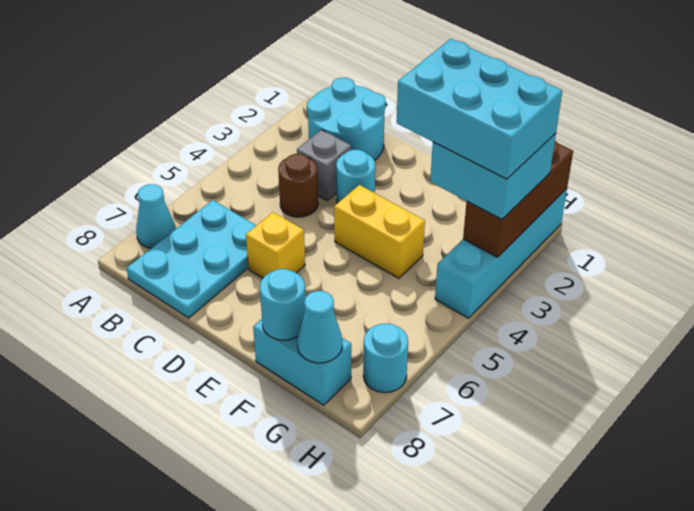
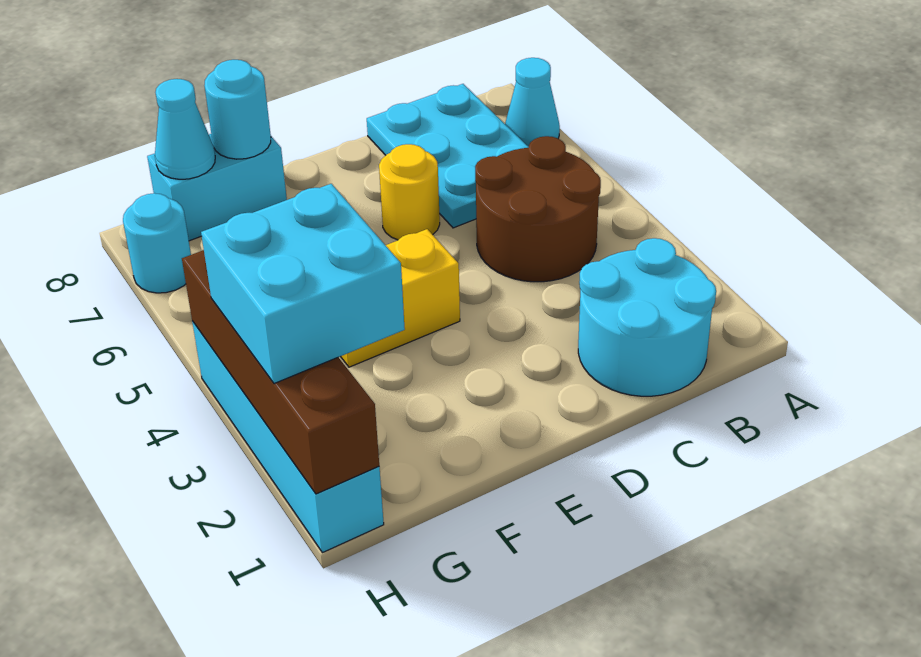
grey brick C3 level 1 -> none
brown round brick C4 level 1 -> brown round brick B4:C5 level 1
cyan round brick D3 level 1 -> none
yellow brick D6 level 1 -> yellow round brick D6 level 1
cyan brick F2:H3 level 4 -> none
brown brick H1:H3 level 2 -> brown brick H1:H4 level 2

